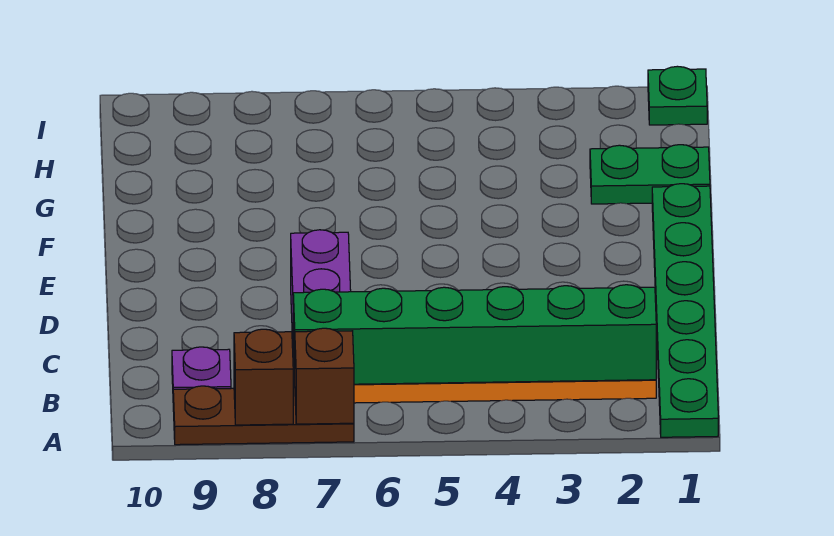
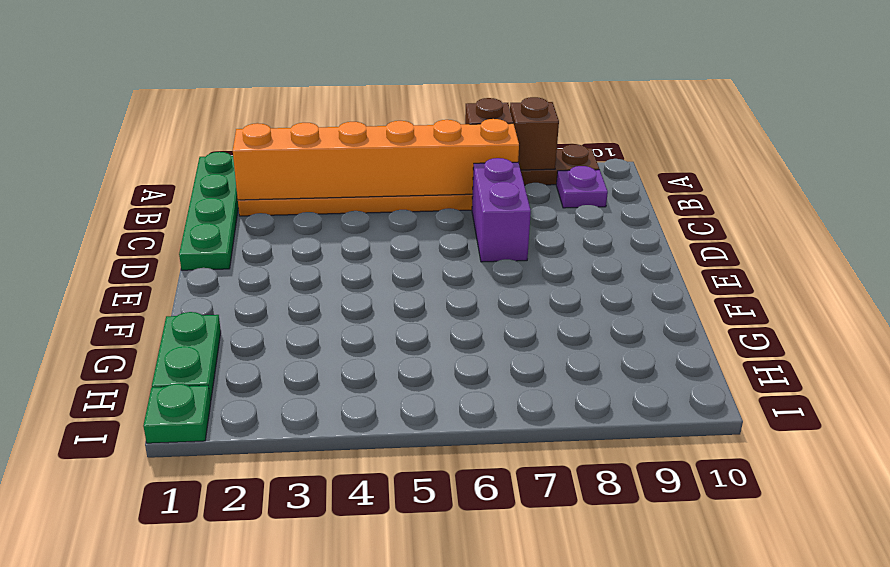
green plate A1:F1 level 1 -> green plate A1:D1 level 1
green brick B2:B7 level 2 -> orange brick B2:B7 level 2
green plate G1:G2 level 1 -> green plate G1:H1 level 1

